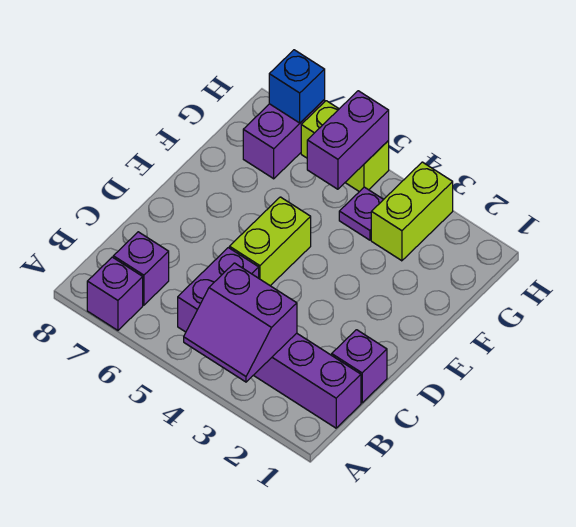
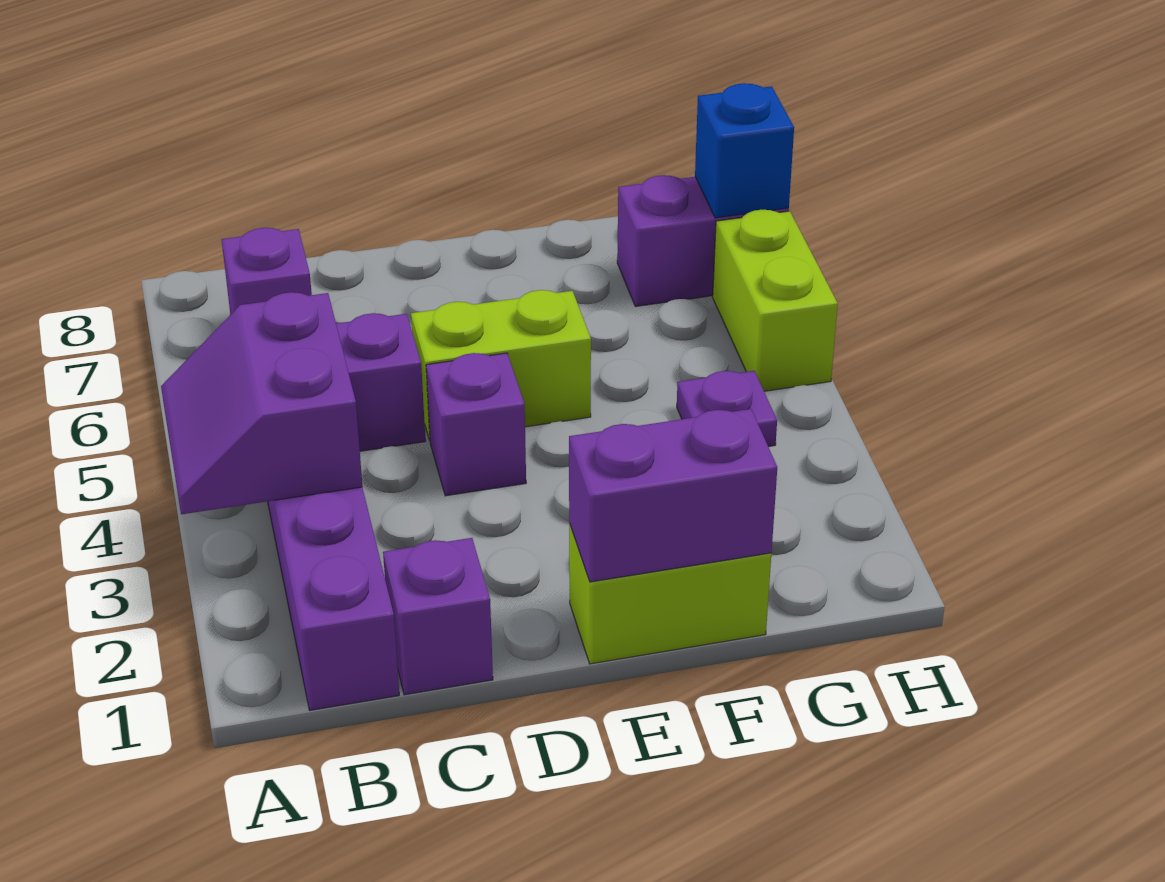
purple brick A7 level 1 -> purple brick D4 level 1
lime brick G3:H3 level 1 -> lime brick E1:F1 level 1
purple brick G5:H5 level 2 -> purple brick E1:F1 level 2

